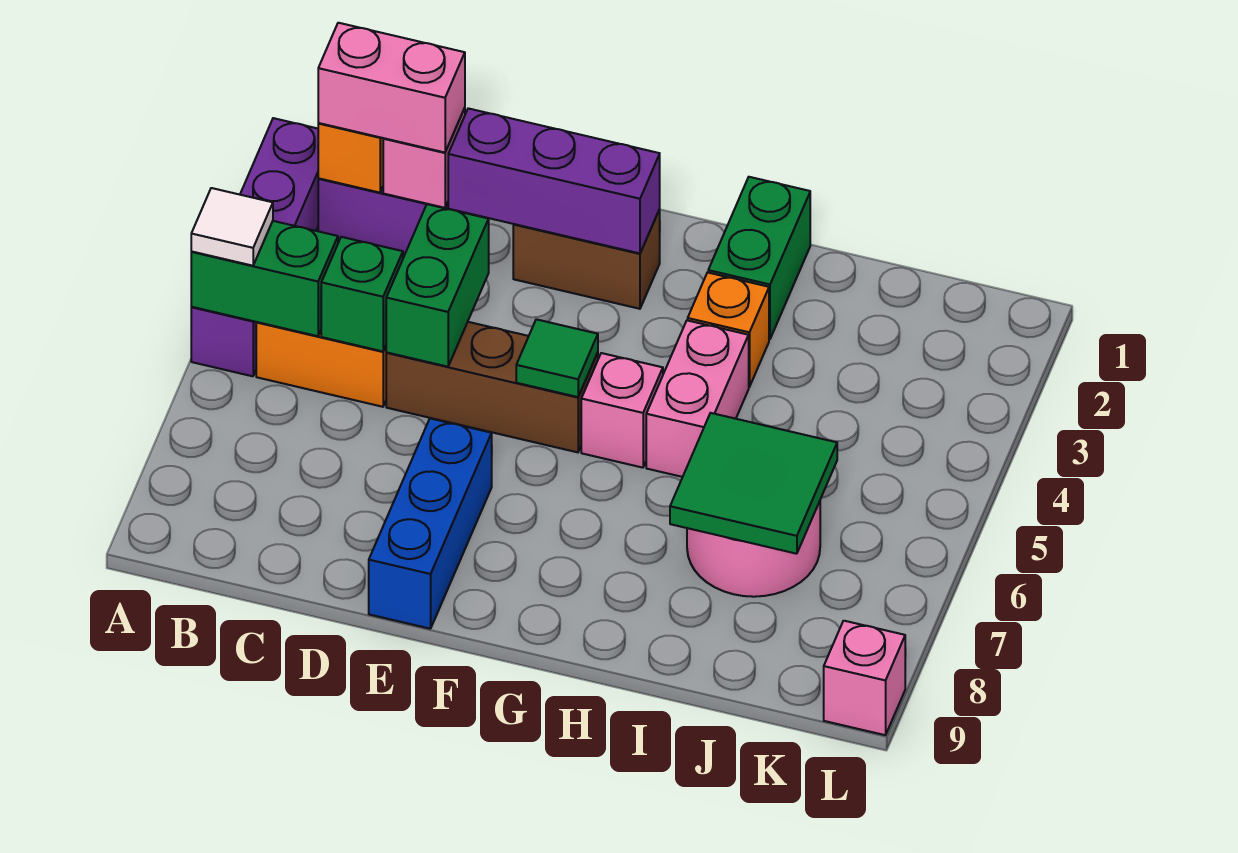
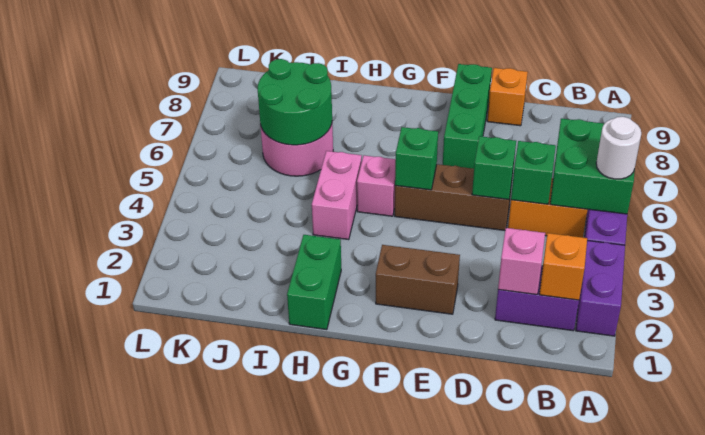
green brick A5:B5 level 2 -> green brick A5:B6 level 2
white tile A5 level 3 -> white round brick A5 level 3
pink brick B2:C2 level 3 -> none
purple brick D2:F2 level 2 -> none
green brick D4:D5 level 2 -> green brick D5 level 2
blue brick E7:E9 level 1 -> green brick E7:E9 level 1
green tile F5 level 2 -> green brick F5 level 2
orange brick H3 level 1 -> orange brick D9 level 1
green tile I6:J7 level 2 -> green round brick I6:J7 level 2
pink brick L9 level 1 -> none

